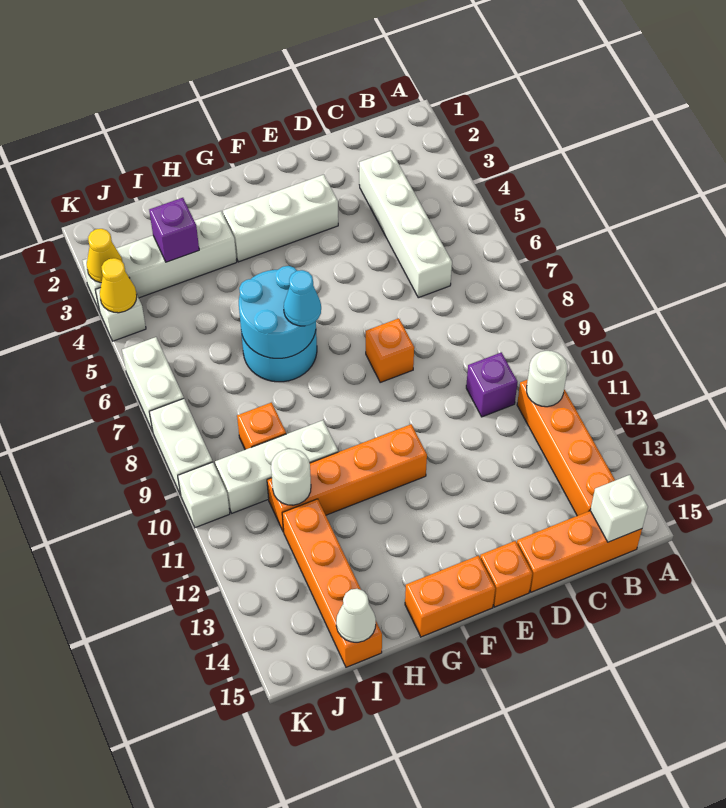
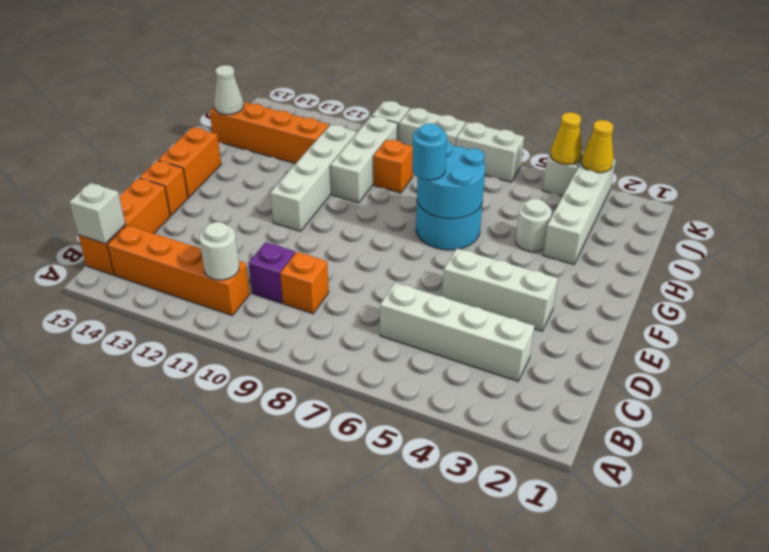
white brick E3:G3 level 1 -> white brick E3:E5 level 1
orange brick E8 level 1 -> orange brick C9 level 1
orange brick F11:I11 level 1 -> white brick F11:I11 level 1
cyan cone G7 level 3 -> cyan round brick G7 level 3
purple brick I3 level 2 -> none
white round brick I11 level 2 -> white round brick H4 level 1

